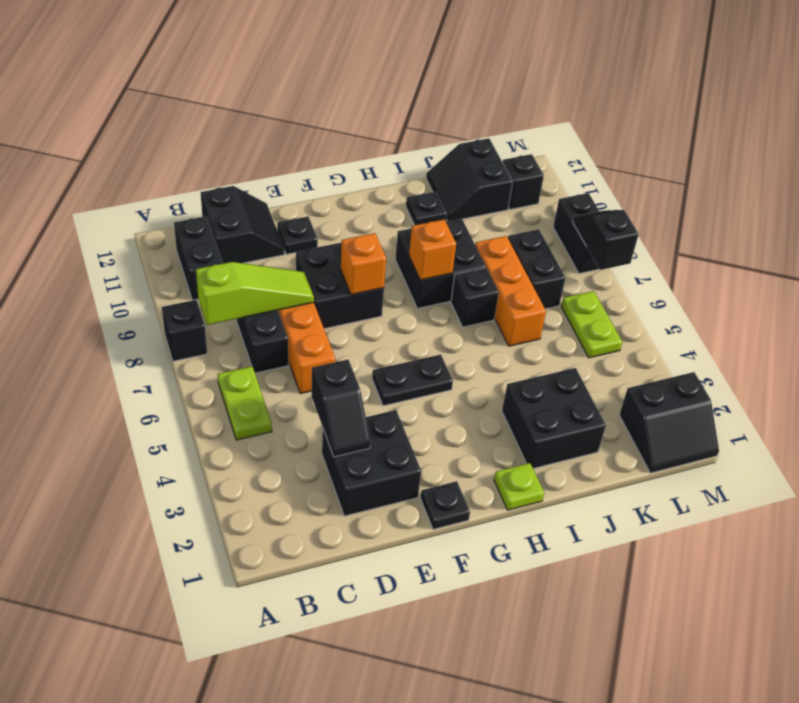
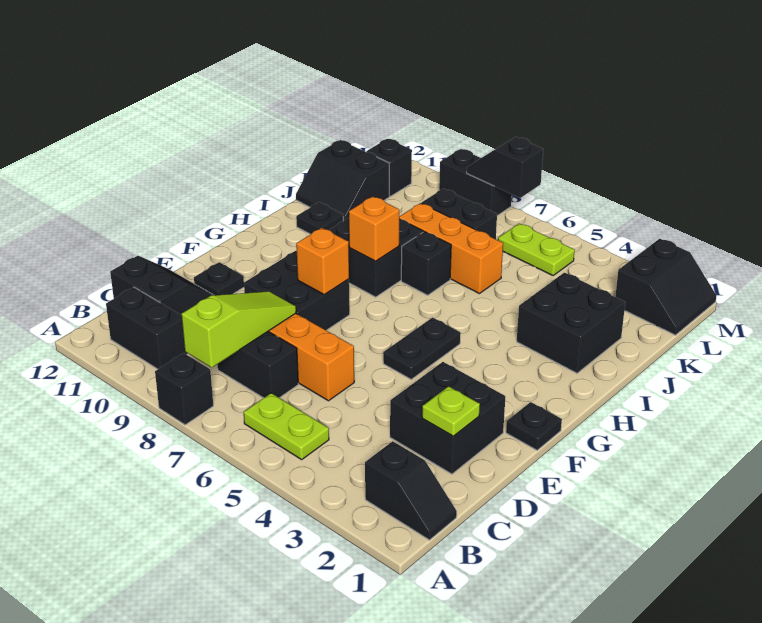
black slope D3:D4 level 2 top 4 -> black slope B1:B2 level 1 top 2
lime plate H1 level 1 -> lime plate D2 level 2

